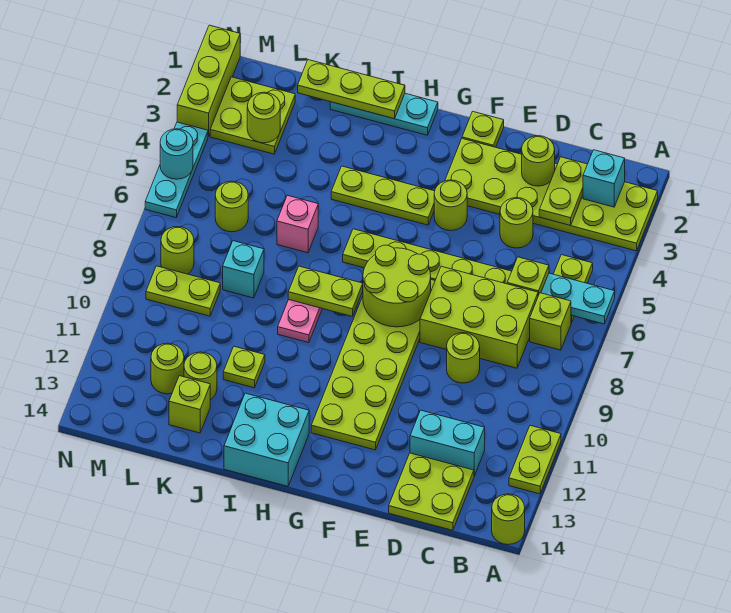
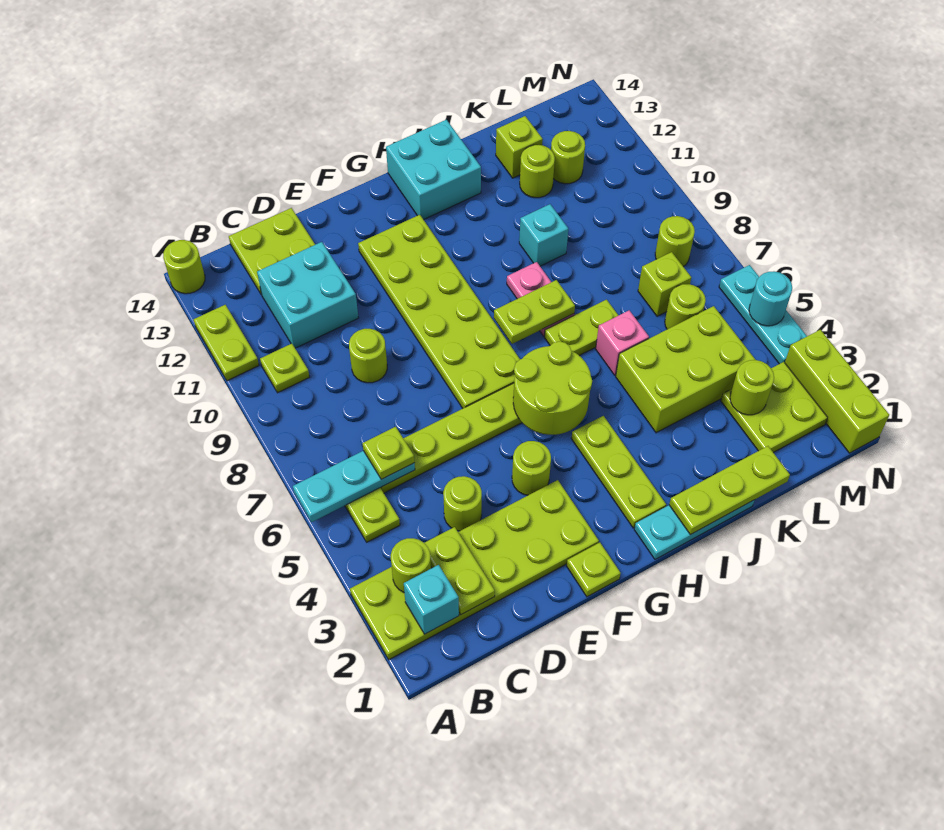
lime brick B7 level 1 -> lime brick L7 level 1
lime brick C7:E8 level 1 -> lime brick J4:L5 level 1
cyan brick C12:D12 level 1 -> cyan brick C11:D12 level 1
lime round brick D2 level 2 -> lime round brick B3 level 2
lime round brick F7:G8 level 2 -> lime round brick G5:H6 level 2
lime plate G4:I4 level 1 -> lime plate H2:H4 level 1
lime plate J11 level 1 -> lime plate B10 level 1
cyan brick K8 level 1 -> cyan brick J10 level 1
lime plate L9:M9 level 1 -> lime plate I7:J7 level 1

